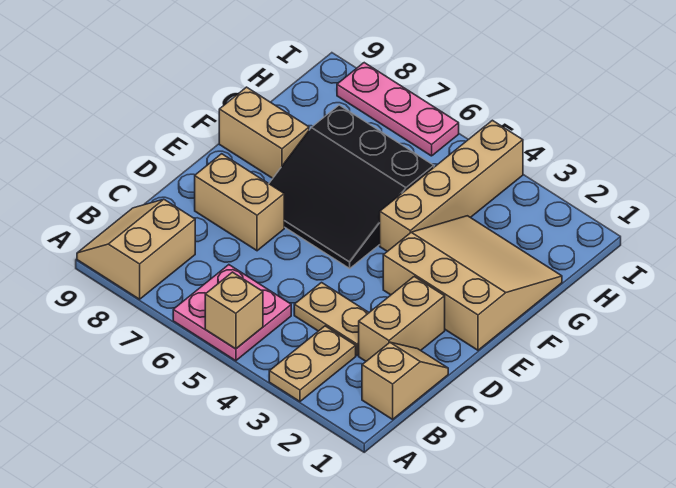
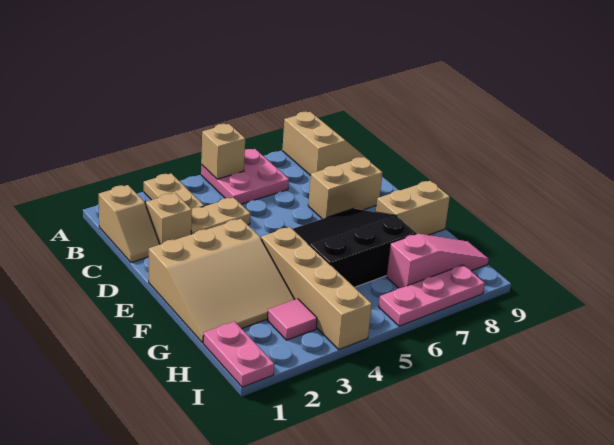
tan brick C2:D2 level 1 -> tan brick C2 level 1
none -> pink plate H1:I1 level 1
none -> pink tile H3 level 1
none -> pink slope H7:H9 level 1 top 7

